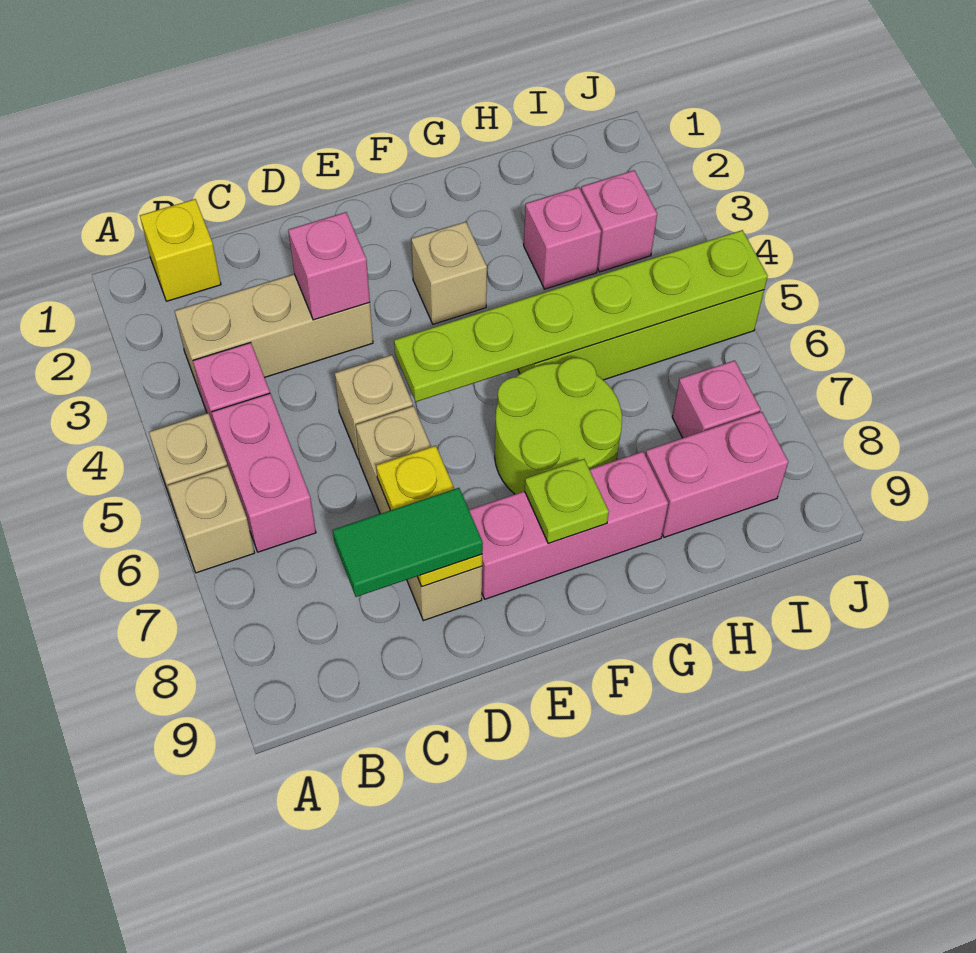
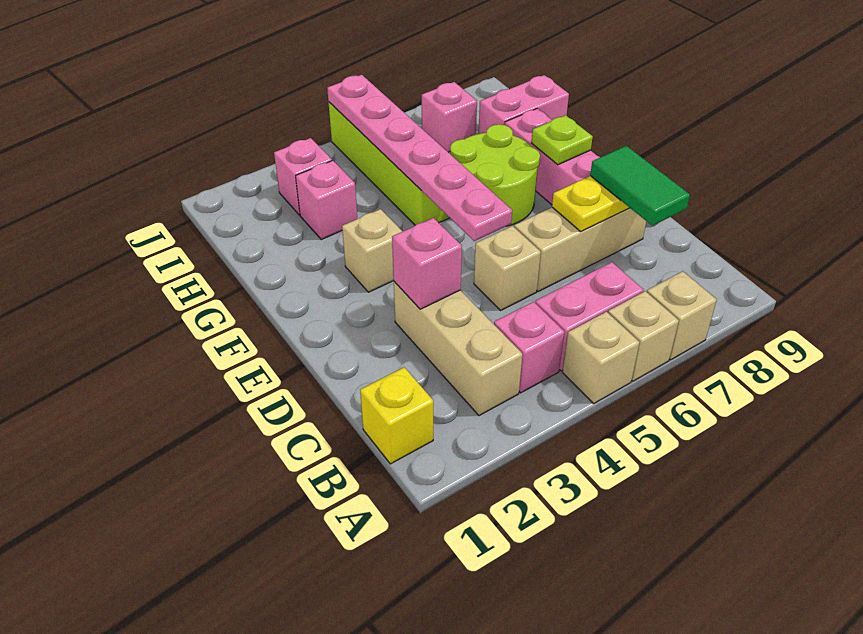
none -> tan brick A7 level 1
lime plate E5:J5 level 2 -> pink plate E5:J5 level 2
pink brick H8:I8 level 1 -> pink brick H8:H9 level 1

